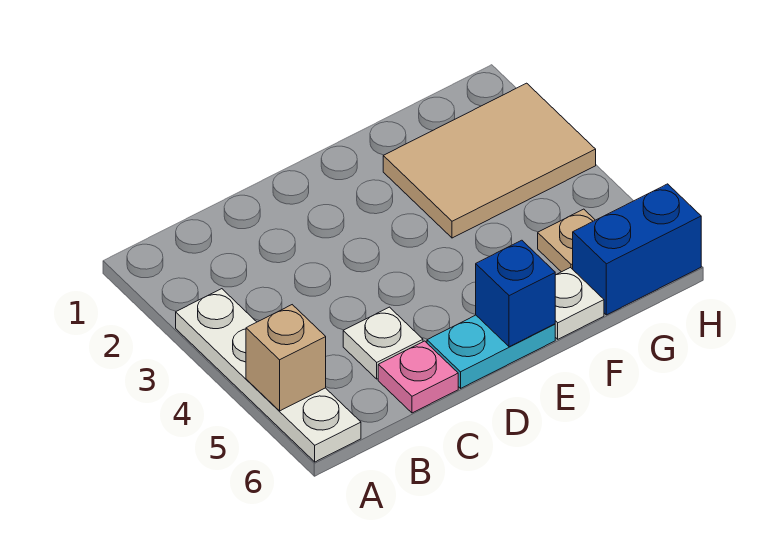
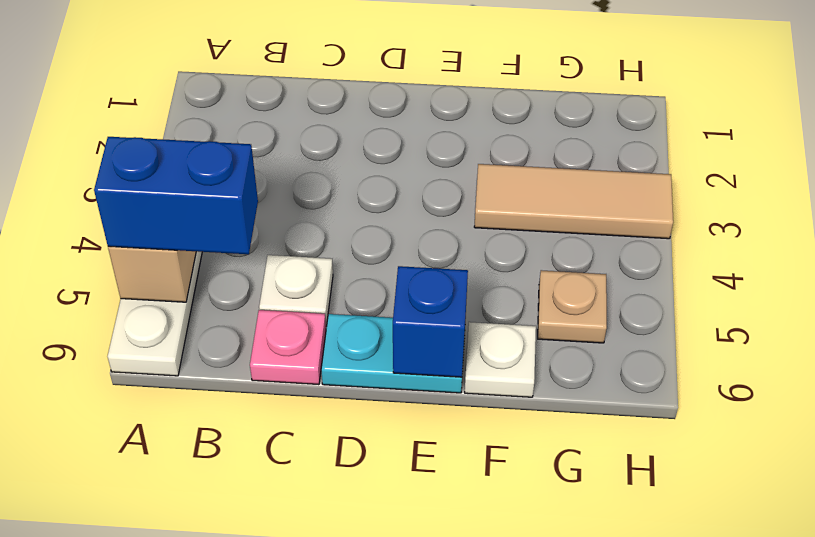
tan tile F2:H3 level 1 -> tan tile F3:H3 level 1
blue brick G6:H6 level 1 -> blue brick A5:B5 level 3

